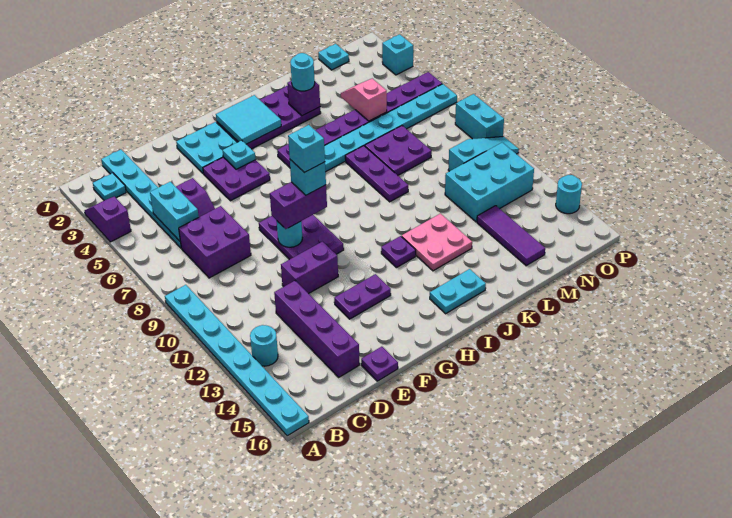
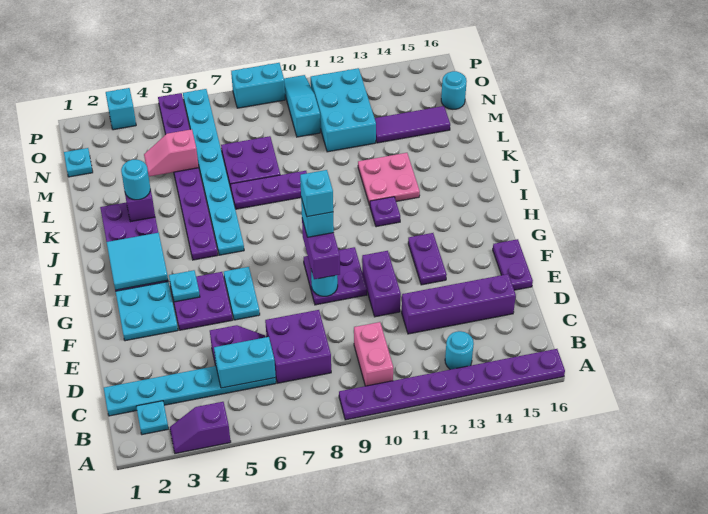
cyan plate A9:A16 level 1 -> purple plate A9:A16 level 1
none -> pink brick B10:C10 level 1
purple plate E16 level 1 -> purple plate E16:F16 level 1
purple plate F8:G10 level 1 -> purple plate F9:G10 level 1
cyan plate I15:J15 level 1 -> cyan plate F6:G6 level 1
cyan round brick P14 level 1 -> cyan round brick N16 level 1

